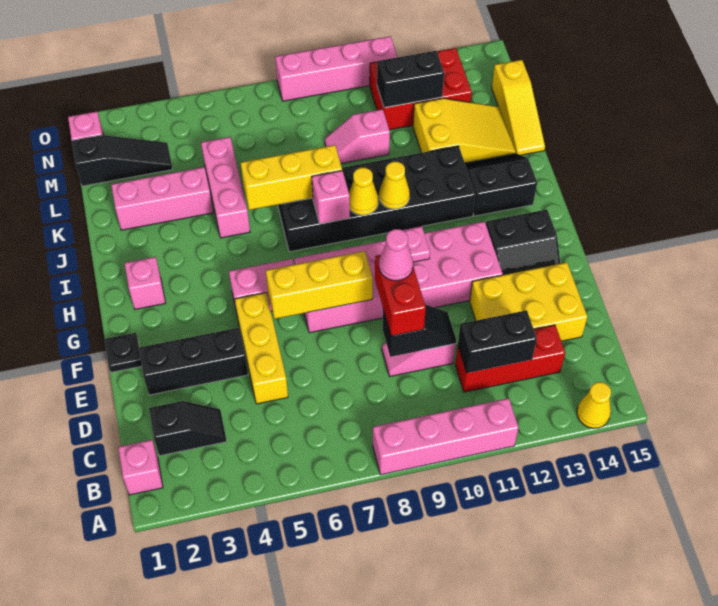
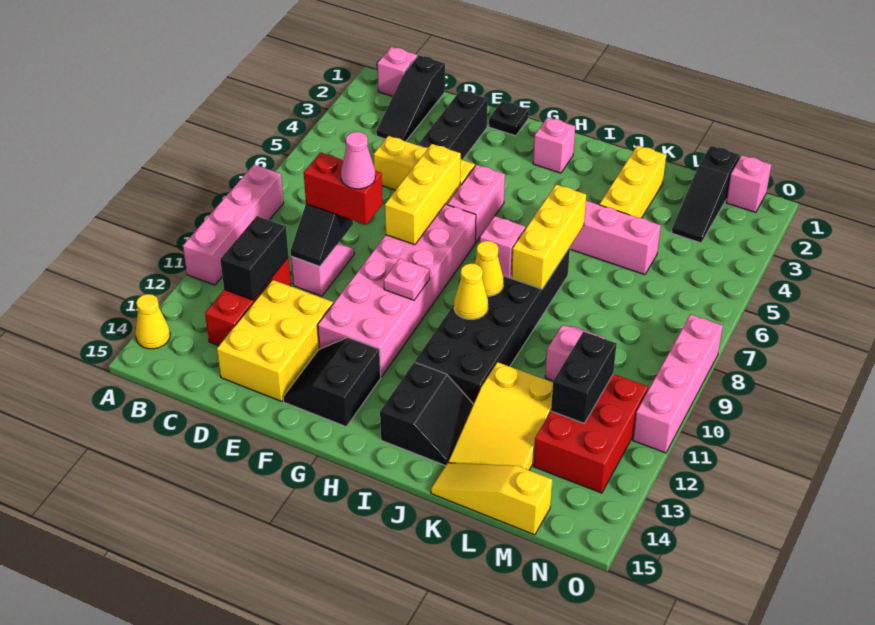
black slope C2:C3 level 1 top 2 -> black slope C1:C3 level 1 top 1
pink brick K2:K4 level 1 -> yellow brick K2:K4 level 1

